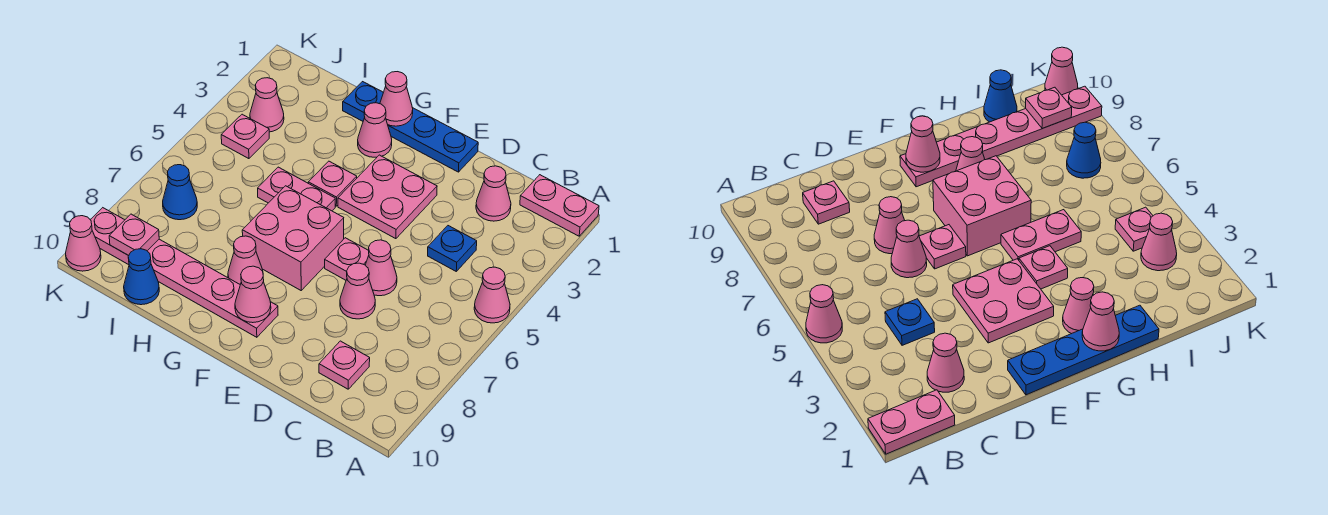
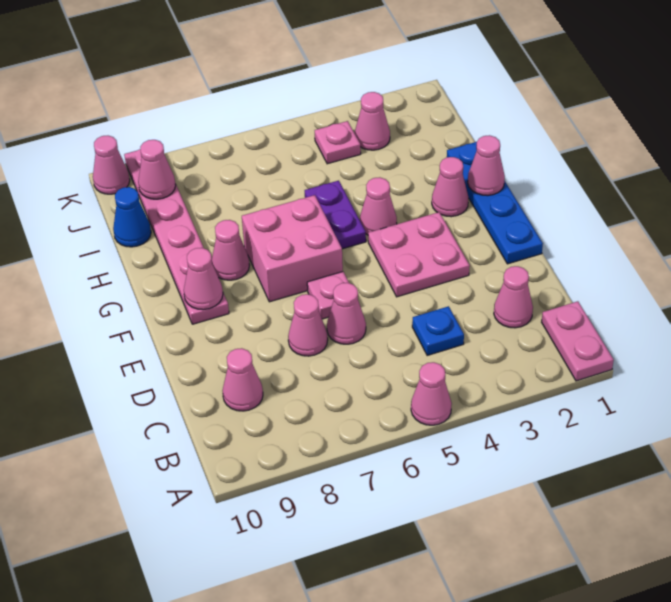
pink plate C9 level 1 -> pink cone C9 level 1
pink plate G4 level 1 -> pink cone G4 level 1
pink plate G5:H5 level 1 -> purple plate G5:H5 level 1
blue cone J7 level 1 -> none
pink plate J9 level 2 -> pink cone J9 level 2

